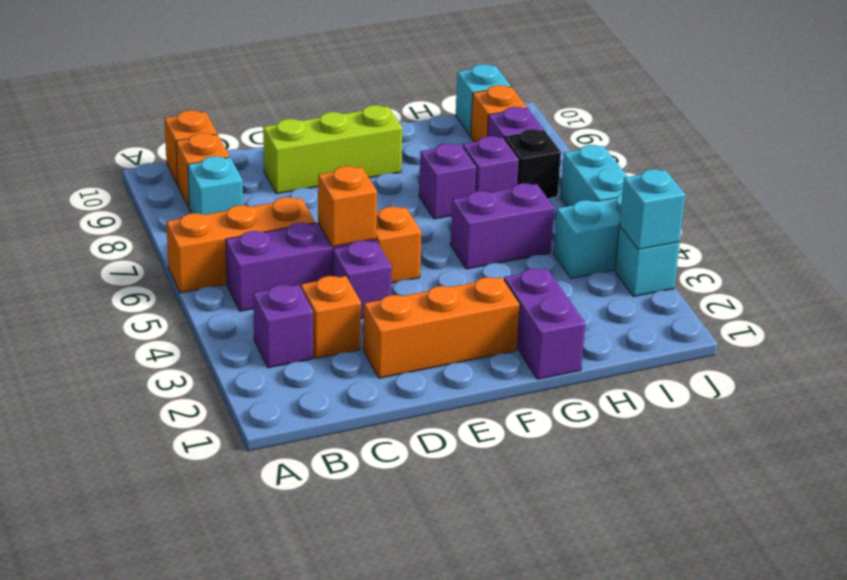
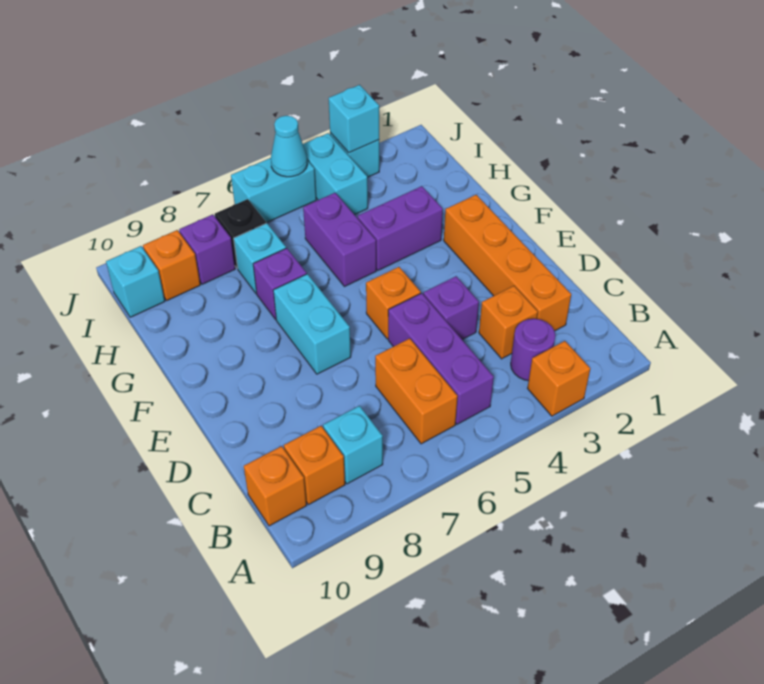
orange brick A6:C6 level 1 -> orange brick B6:C6 level 1
purple brick B3 level 1 -> purple round brick B3 level 1
orange brick D2:F2 level 1 -> orange brick C2:F2 level 1
orange brick D5 level 2 -> orange brick A3 level 1
lime brick D9:F9 level 1 -> none
none -> cyan brick E7:F7 level 1
purple brick G1:G2 level 1 -> purple brick G3:G4 level 1
purple brick H7 level 1 -> cyan brick H7 level 1
none -> cyan cone J5 level 2

